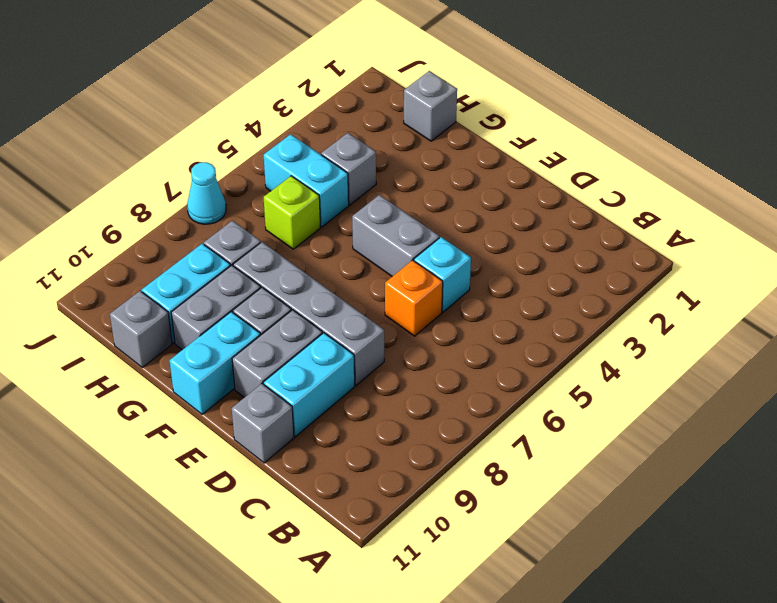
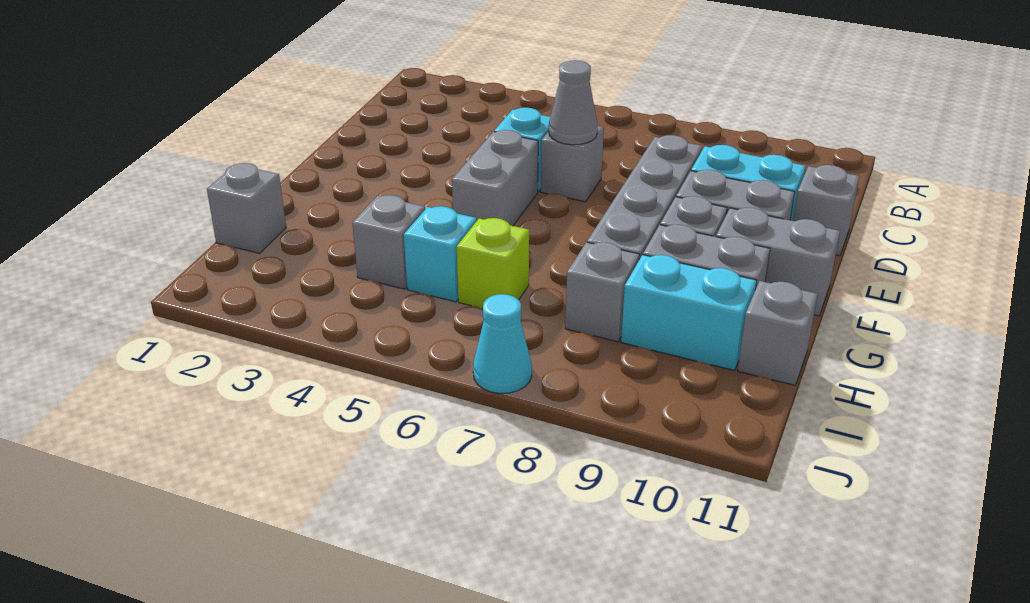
orange brick D6 level 1 -> grey brick D6 level 1
none -> grey cone D6 level 2
cyan brick F10:F11 level 1 -> grey brick F10:F11 level 1
cyan brick H5:I5 level 1 -> cyan brick H5 level 1

